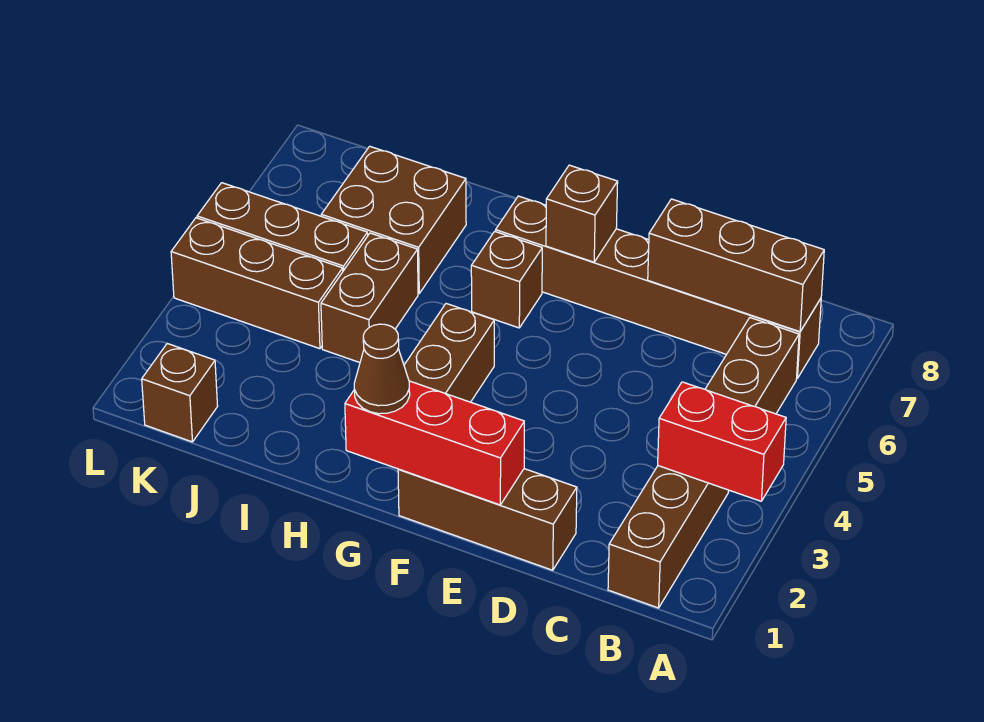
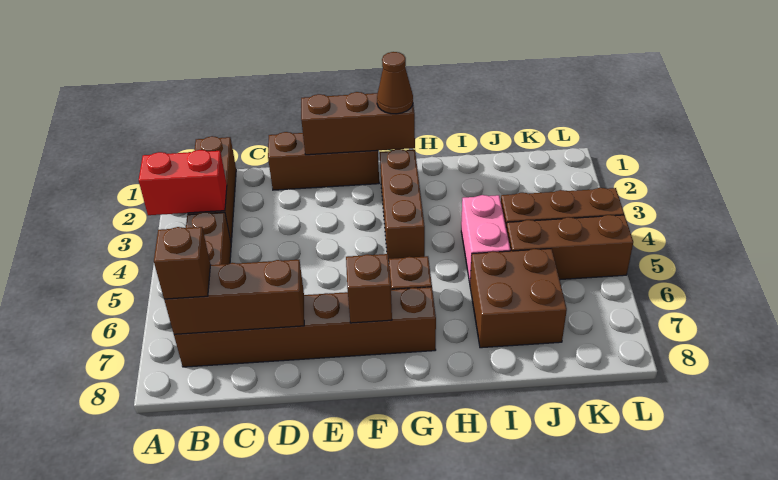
red brick E1:G1 level 2 -> brown brick E1:G1 level 2
brown brick I4:I5 level 1 -> pink brick I4:I5 level 1
brown brick K1 level 1 -> brown brick B7 level 3

